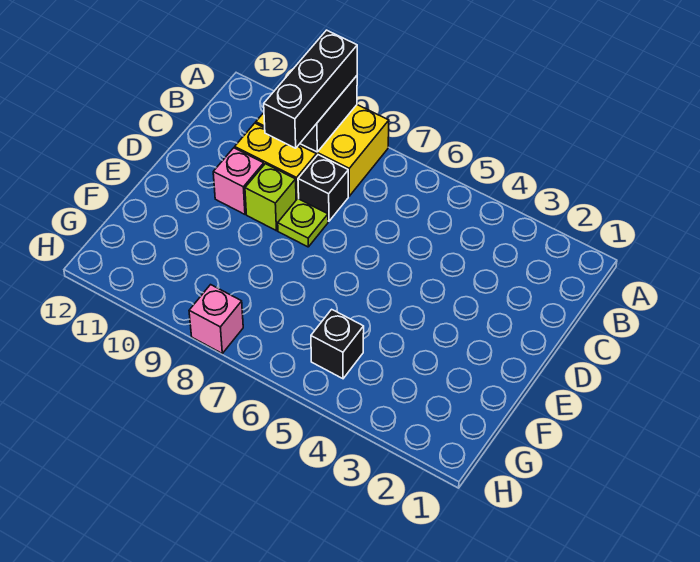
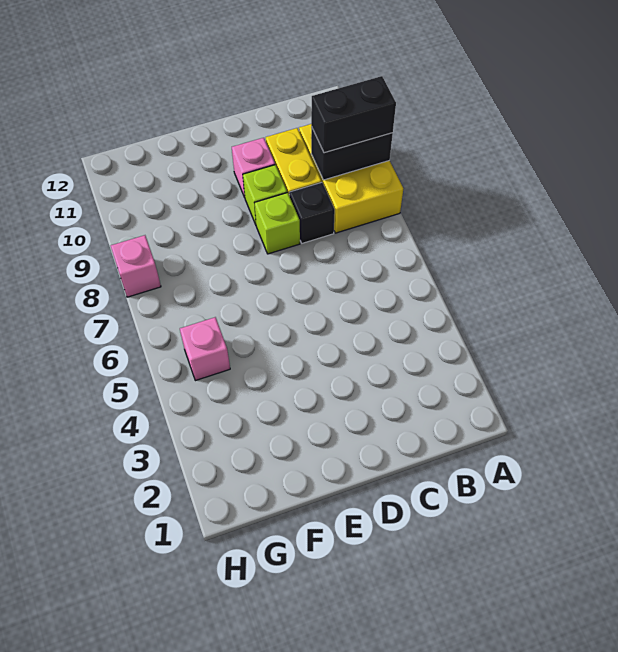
black brick A9:C9 level 3 -> black brick A9:B9 level 3
lime plate D8 level 1 -> lime brick D8 level 1
black brick G5 level 1 -> pink brick G5 level 1

